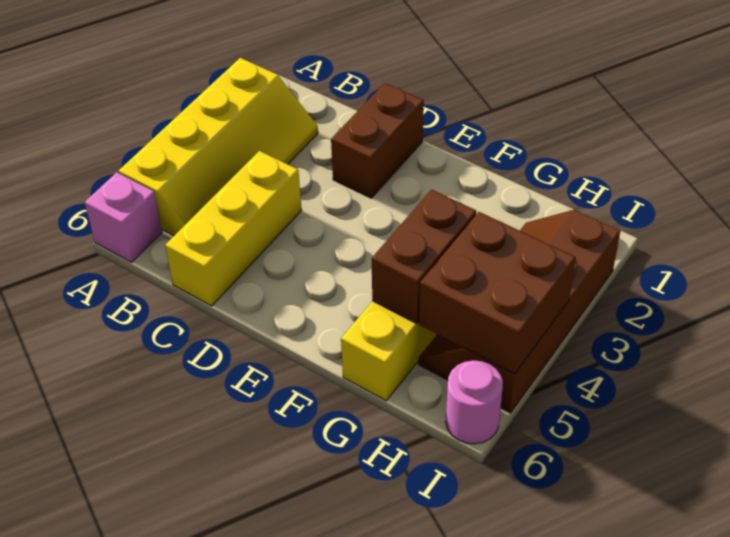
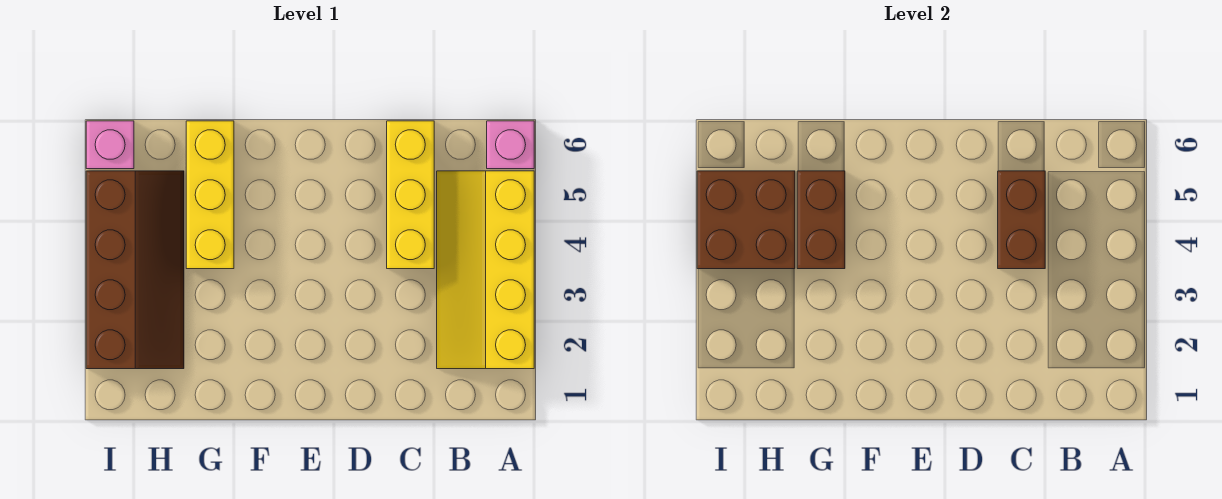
brown brick D1:D2 level 1 -> brown brick C4:C5 level 2
pink round brick I6 level 1 -> pink brick I6 level 1

